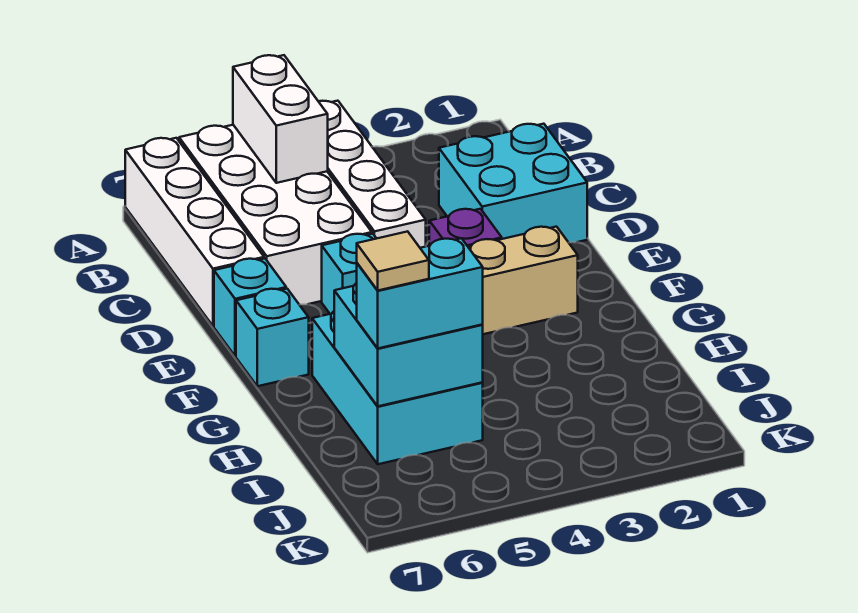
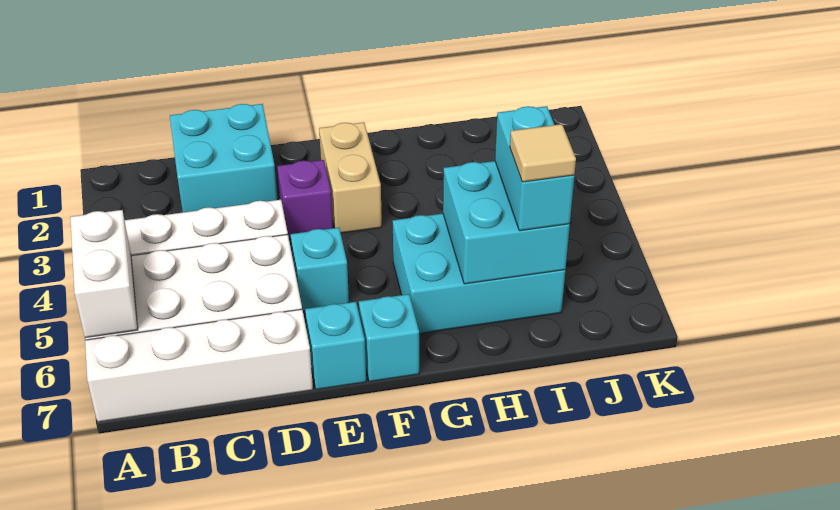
white brick A5:B5 level 2 -> white brick A5:A6 level 2

